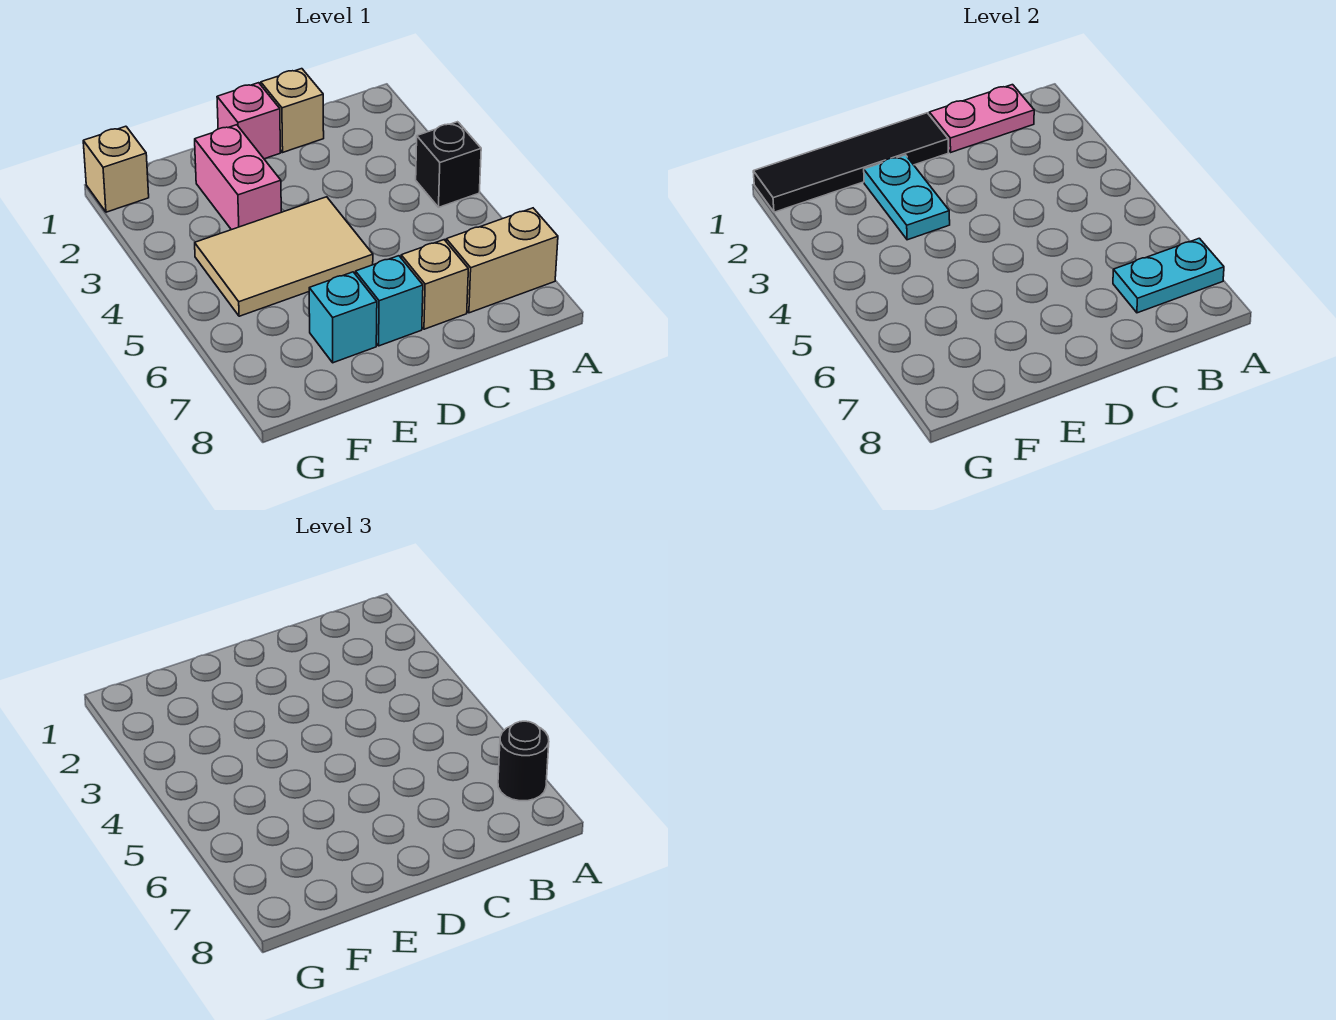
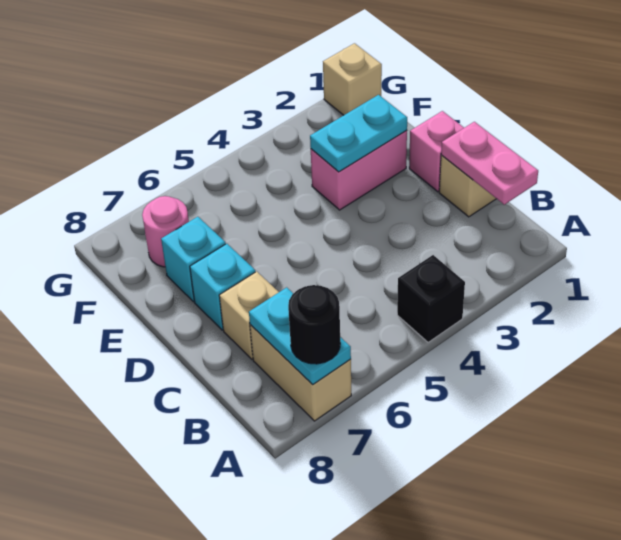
black tile D1:G1 level 2 -> none
tan tile D4:F5 level 1 -> none
none -> pink round brick F7 level 1

